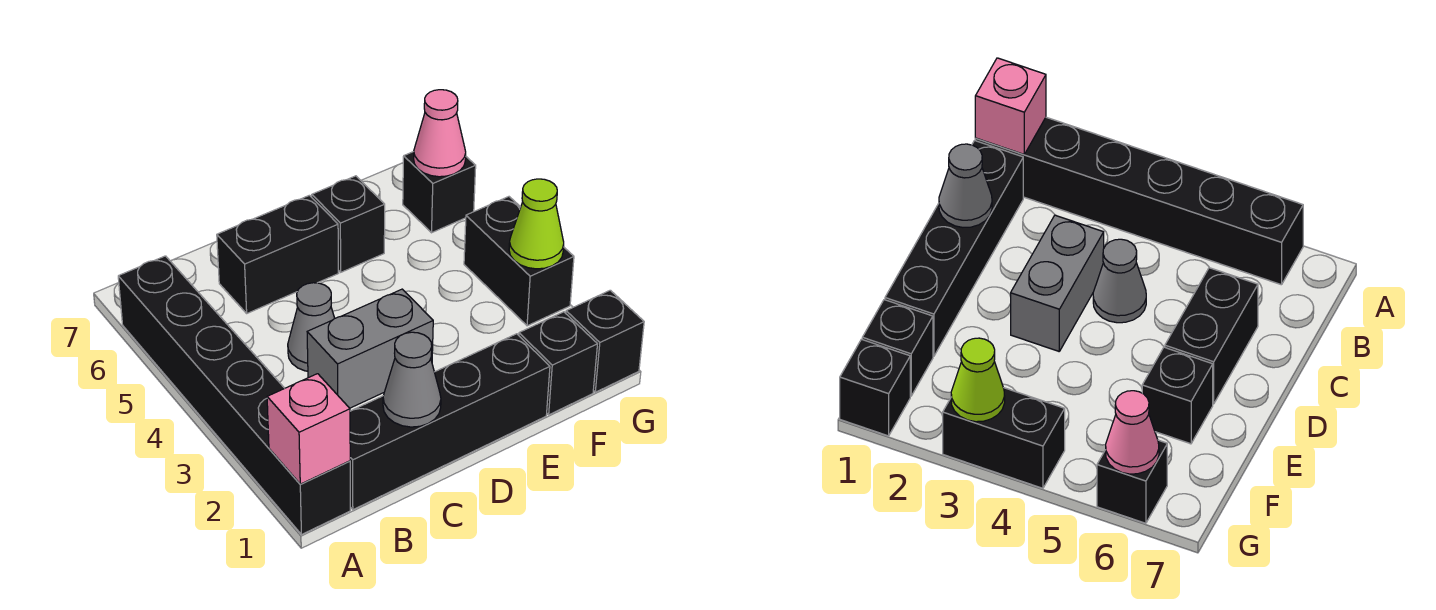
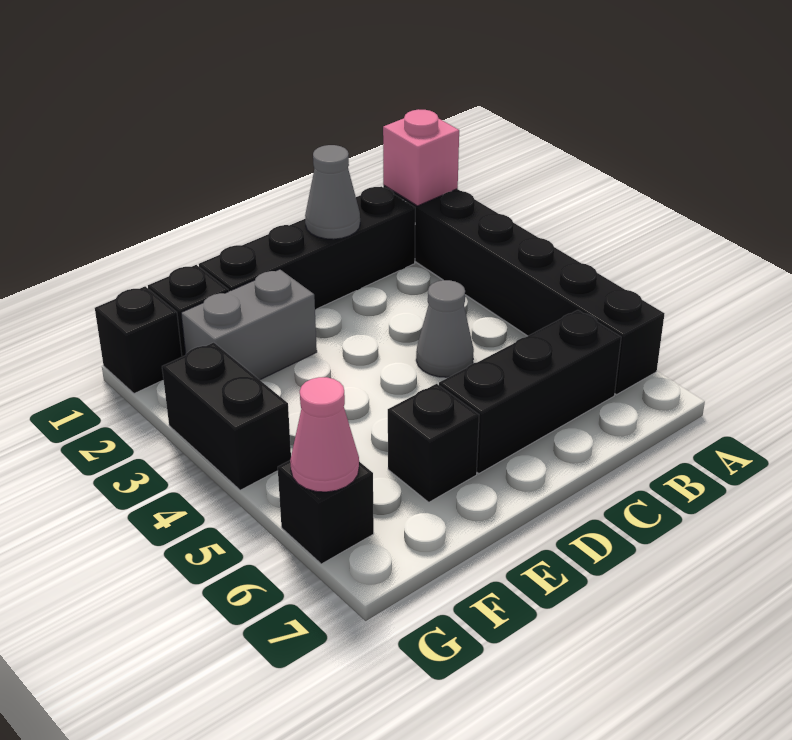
grey brick C3:D3 level 1 -> grey brick E2:F2 level 1
black brick C6:D6 level 1 -> black brick B6:D6 level 1
lime cone G3 level 2 -> none

